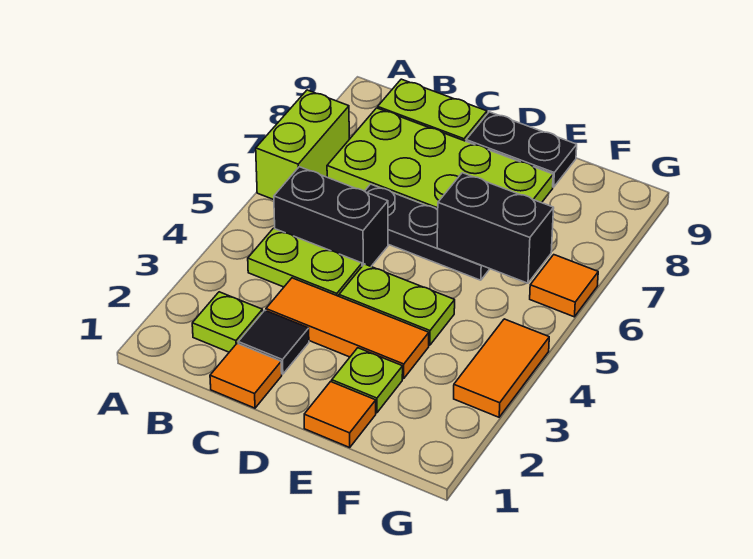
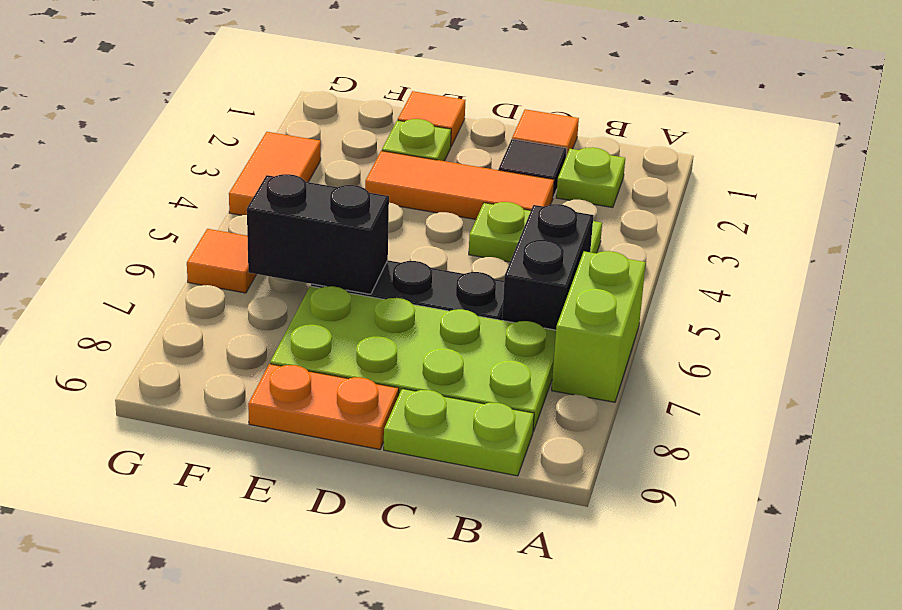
black brick B5:C5 level 1 -> black brick B5:B6 level 1
lime plate D4:E4 level 1 -> none
black plate D9:E9 level 1 -> orange plate D9:E9 level 1

